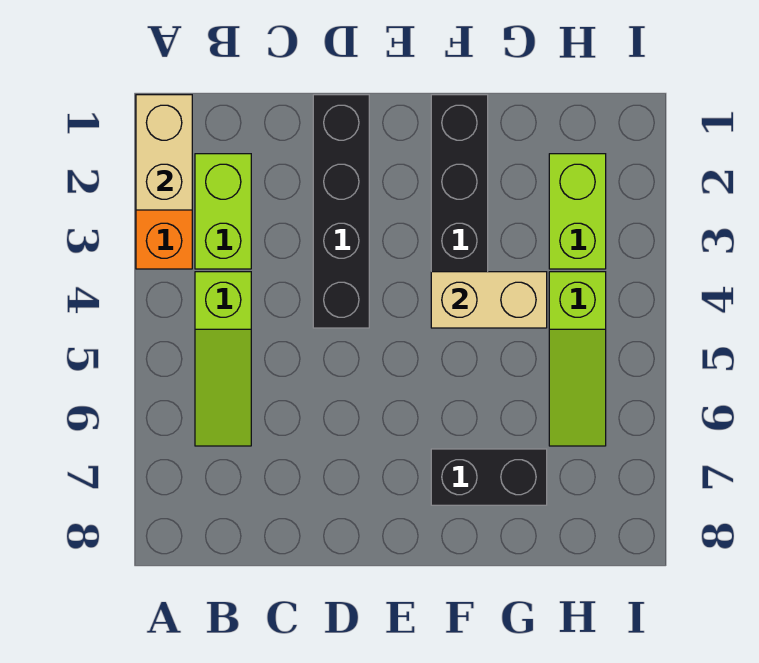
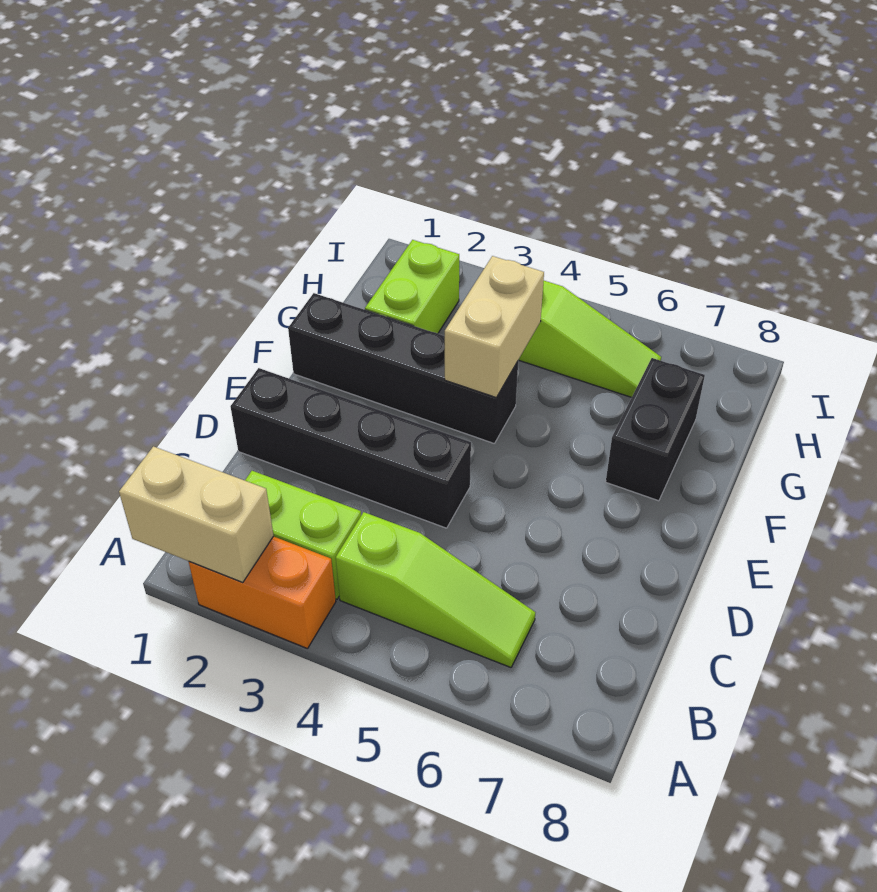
lime brick H2:H3 level 1 -> lime brick G2:H2 level 1

